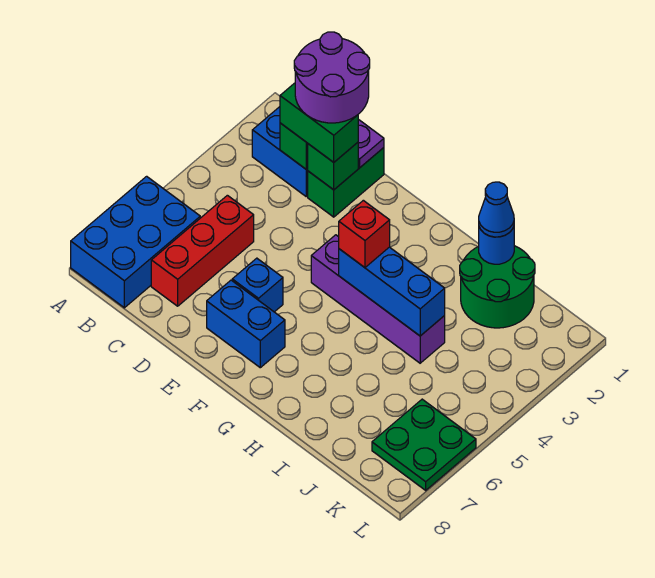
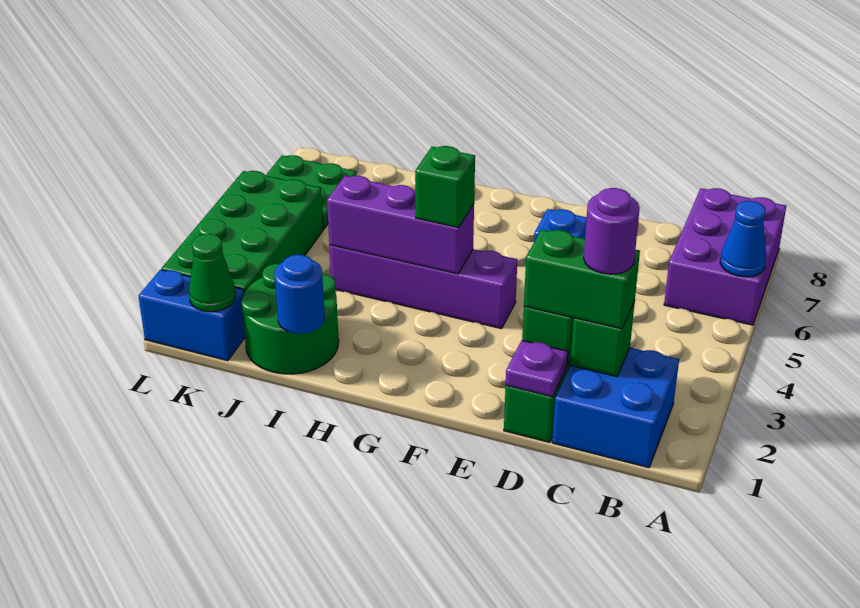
blue brick A6:B8 level 1 -> purple brick A6:B8 level 1
purple round brick C1:D2 level 4 -> purple round brick C2 level 4
red brick C5:C7 level 1 -> none
blue brick E7:F7 level 1 -> blue brick K1:L1 level 1
blue brick G4:I4 level 2 -> purple brick G4:I4 level 2
red brick G4 level 3 -> green brick G4 level 3
blue cone I1 level 3 -> blue cone A6 level 2
none -> green cone K1 level 2
none -> green brick K2:L5 level 1

